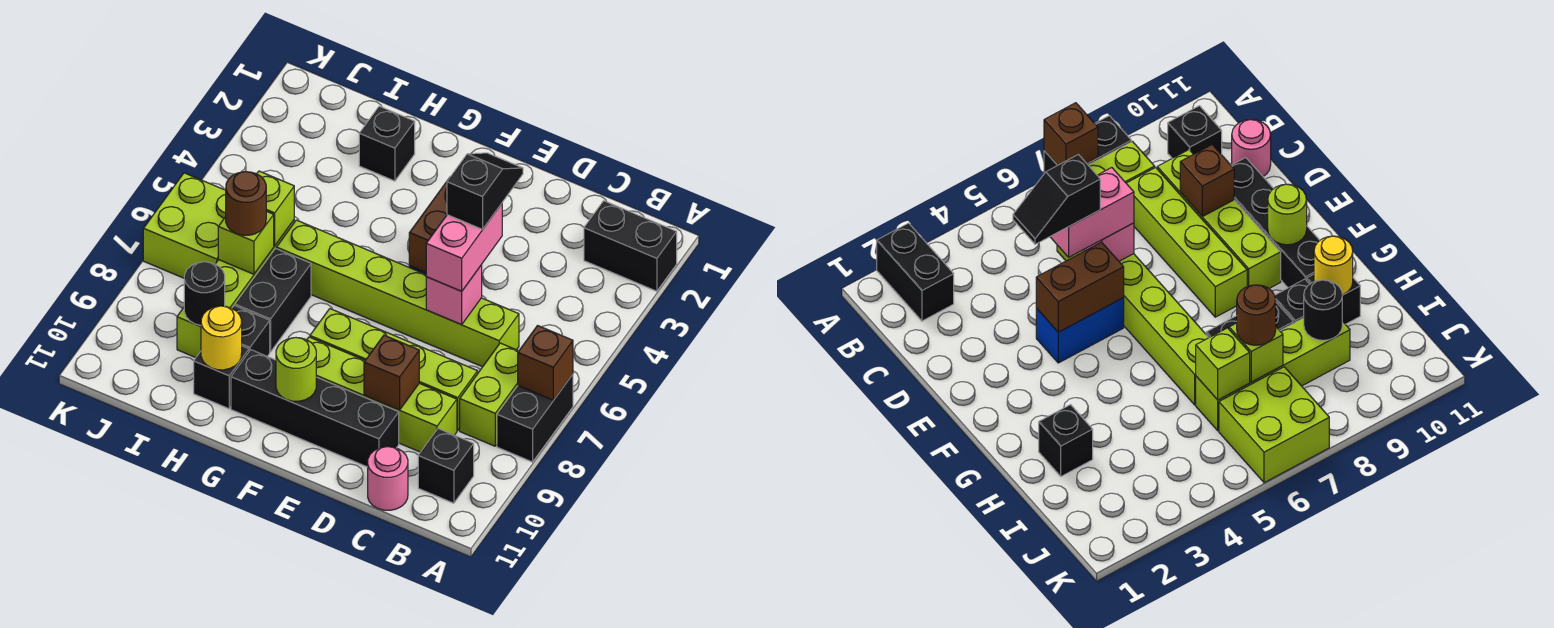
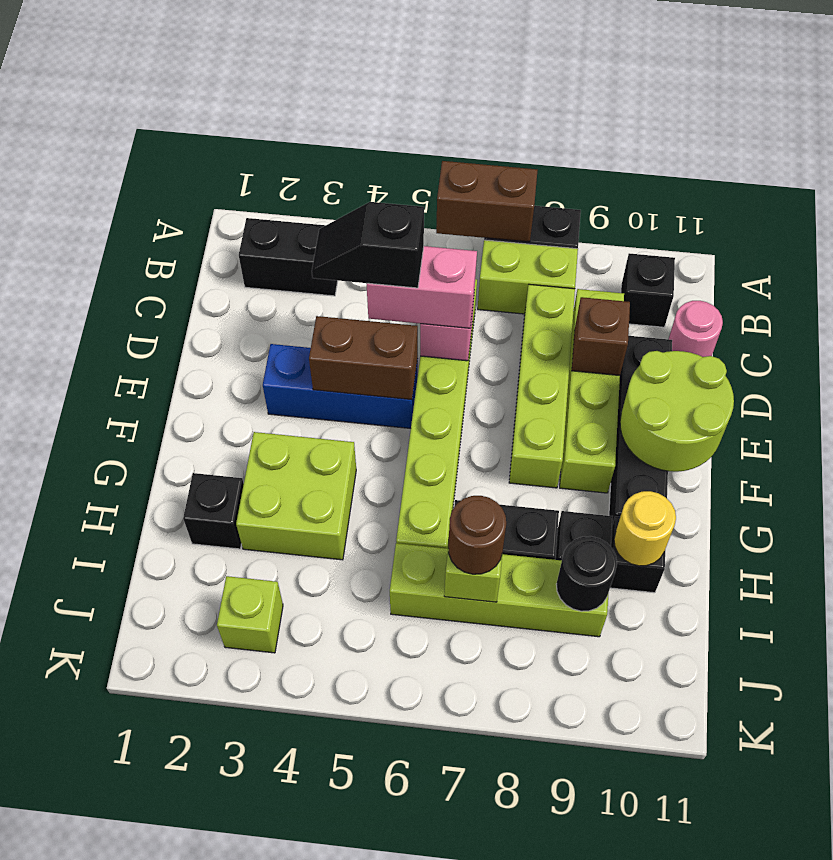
black brick A2:B2 level 1 -> black brick B2:B3 level 1
brown brick A7 level 2 -> brown brick A6:A7 level 2
blue brick E4:E5 level 1 -> blue brick E3:E5 level 1
lime round brick F10 level 2 -> lime round brick E10:F11 level 2
lime brick I6 level 2 -> lime brick J3 level 1
lime brick J6:K7 level 1 -> lime brick G3:H4 level 1

